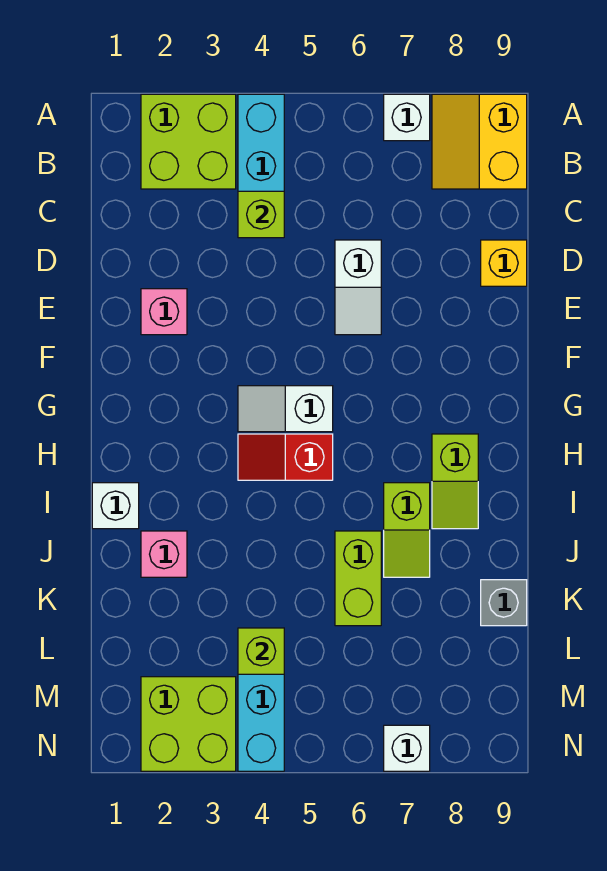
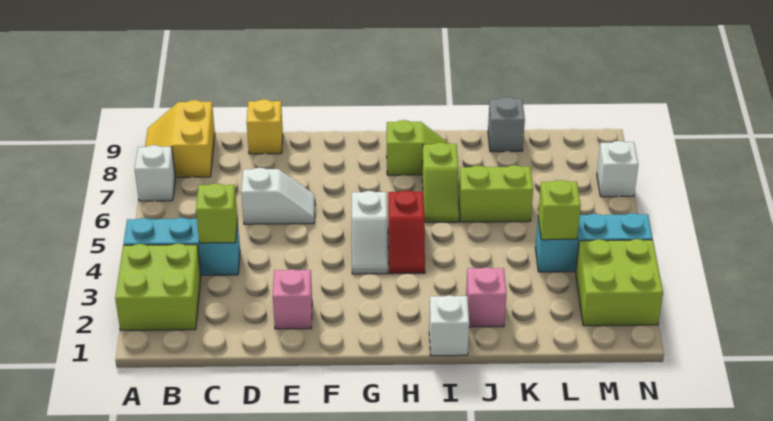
yellow slope A8:B9 level 1 top 9 -> yellow slope A8:B9 level 1 top B
lime slope I7:J7 level 1 top I -> lime slope I6:I7 level 1 top 7

